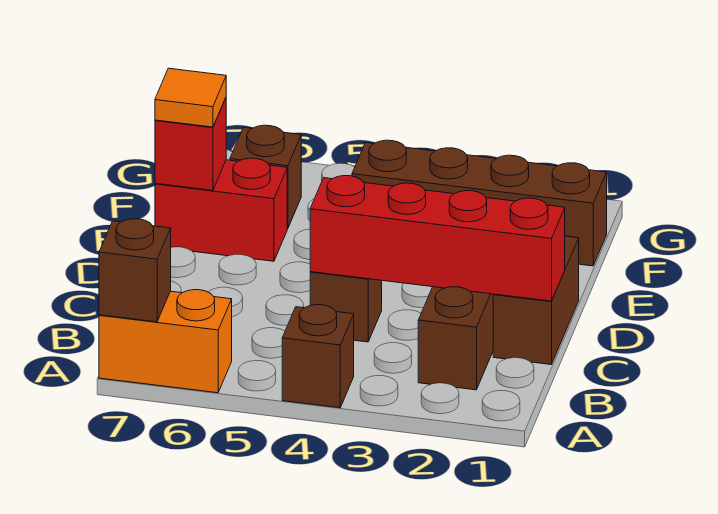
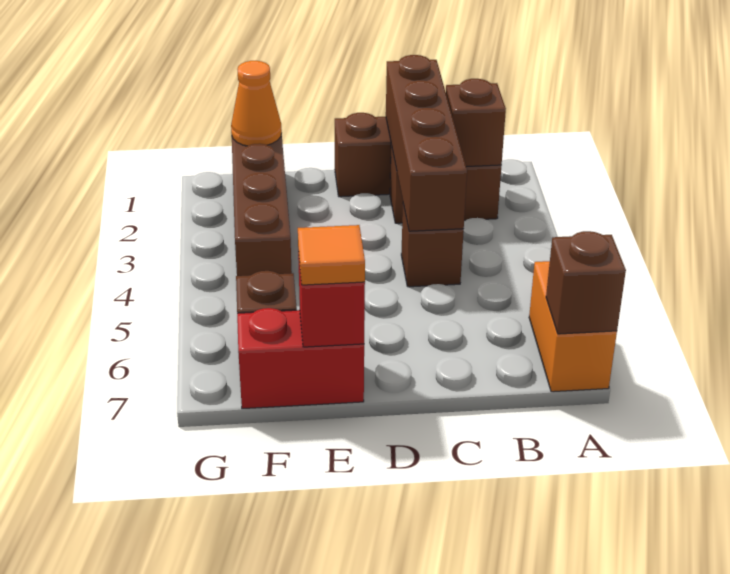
brown brick A4 level 1 -> brown brick B2 level 2
red brick C1:C4 level 2 -> brown brick C1:C4 level 2
red brick E6:E7 level 1 -> red brick E7:F7 level 1
none -> orange cone F1 level 2

